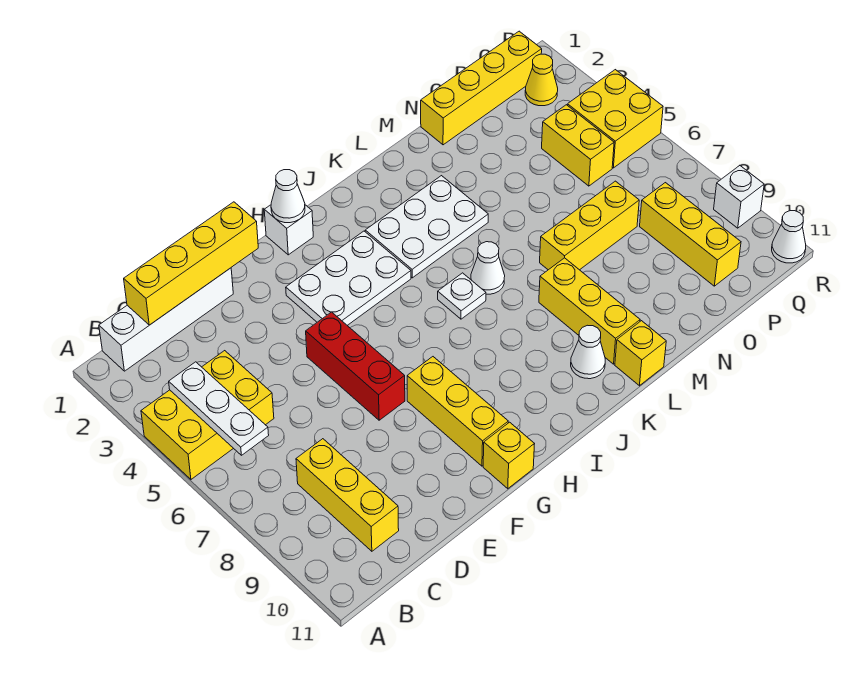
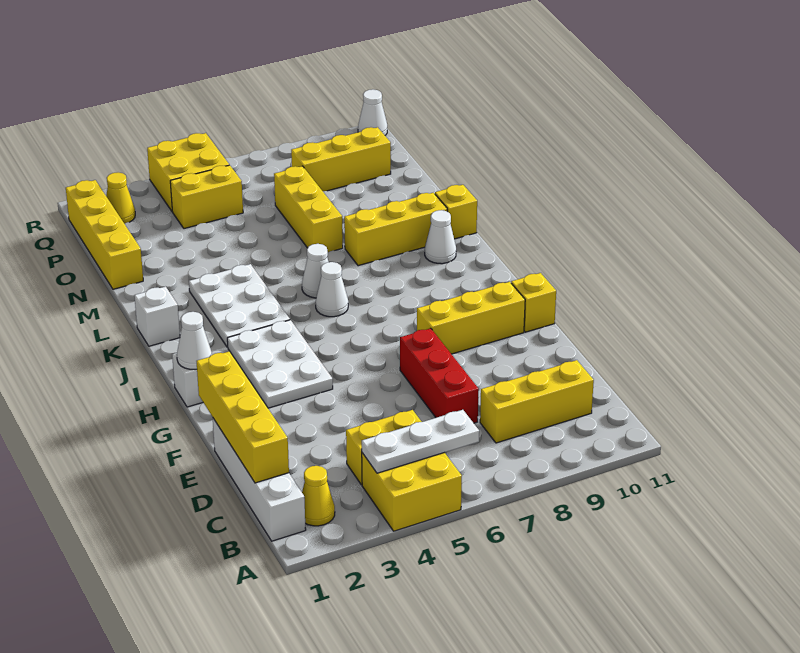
none -> yellow cone B2 level 1
red brick F5:F7 level 1 -> red brick D7:F7 level 1
white plate J6 level 1 -> white cone J6 level 1
white brick R9 level 1 -> white brick K1 level 1

